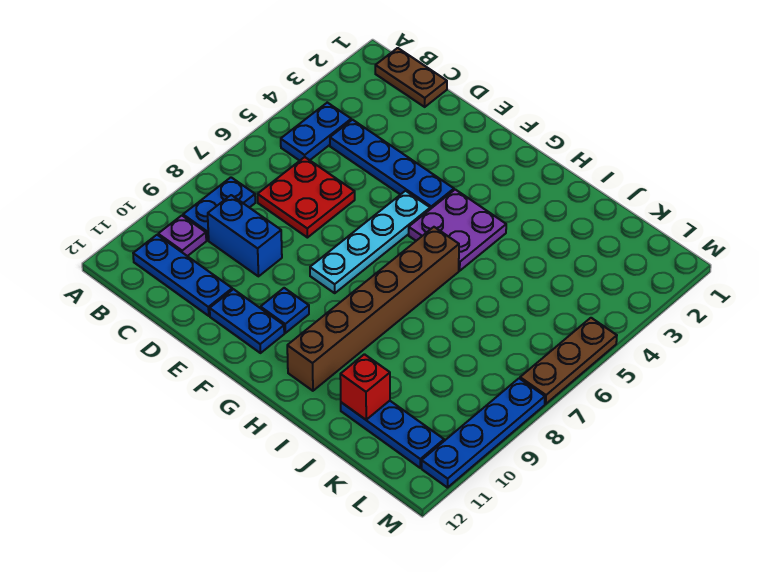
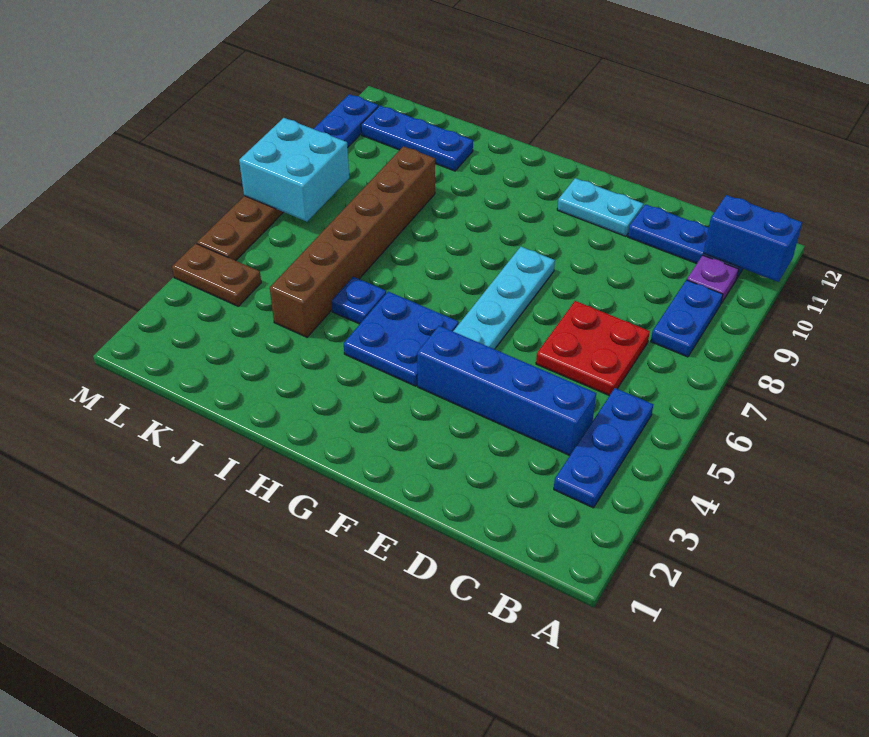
brown plate B1:C1 level 1 -> brown plate L4:M4 level 1
blue plate B4:B5 level 1 -> blue plate B3:B5 level 1
blue plate C4:F4 level 1 -> blue brick C4:F4 level 1
blue brick C9:D9 level 1 -> blue brick A11:B11 level 2
blue plate E11:F11 level 1 -> cyan plate E11:F11 level 1
blue plate F10 level 1 -> blue plate I5 level 1
purple plate G4:H5 level 1 -> blue plate G4:H5 level 1
brown brick H6:H11 level 1 -> brown brick J4:J9 level 1
red brick J11 level 2 -> none
none -> cyan brick L7:M8 level 2

